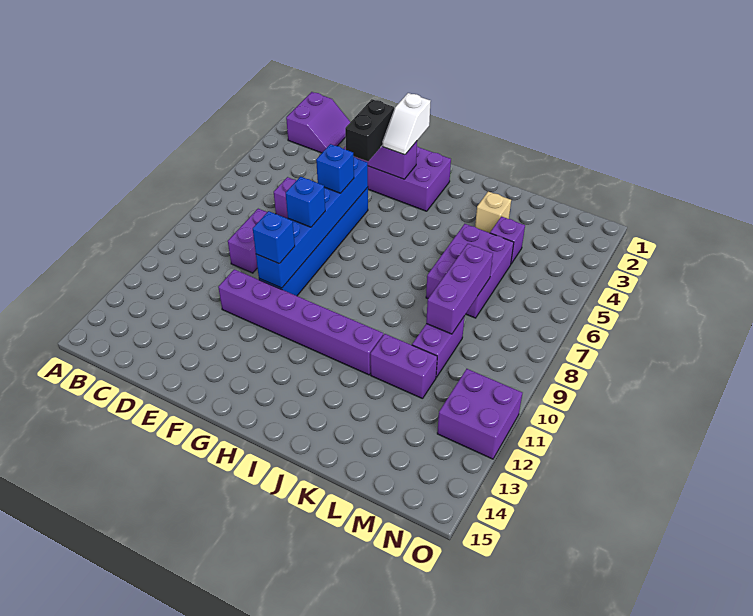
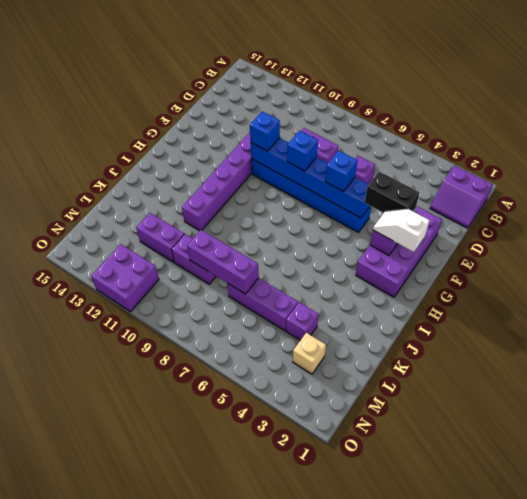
tan brick K3 level 1 -> tan brick M3 level 1
purple brick K5:L7 level 1 -> purple brick L5:L7 level 1
purple brick K11:L11 level 1 -> purple brick L11:L12 level 1

